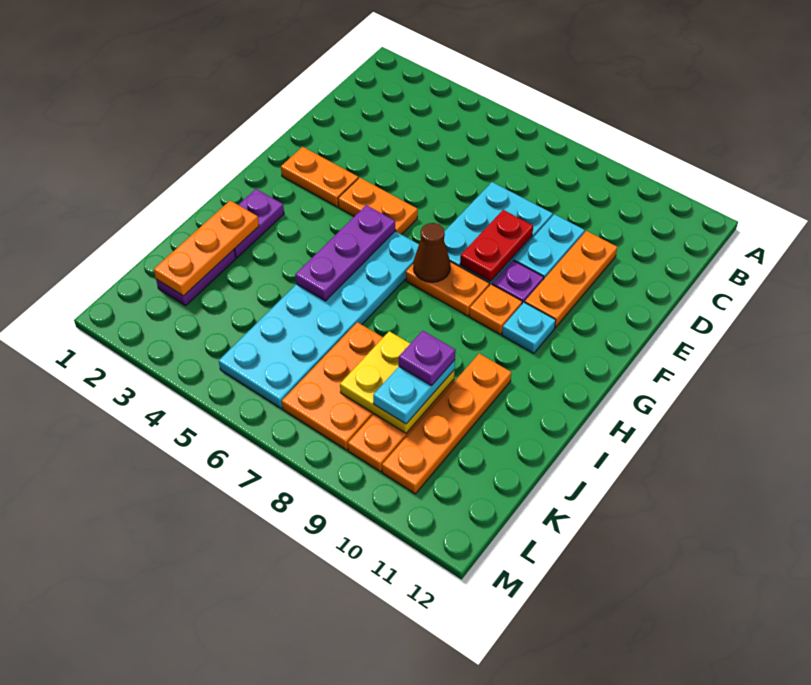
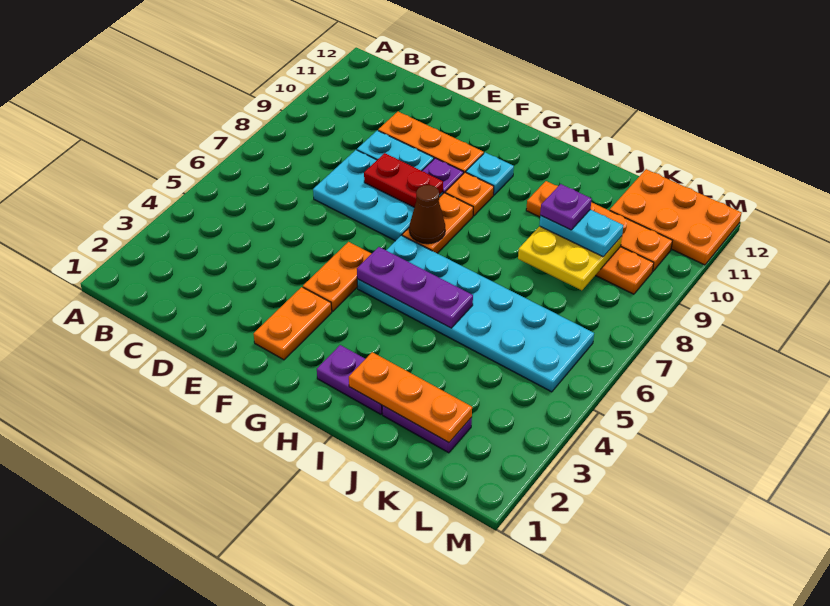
orange plate J7:L8 level 1 -> orange plate K11:M12 level 1

